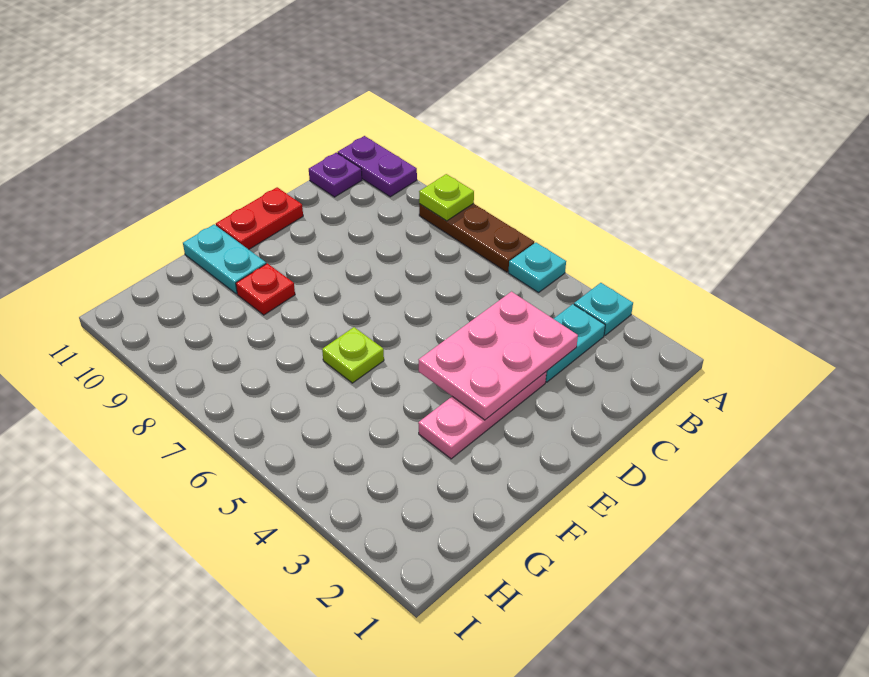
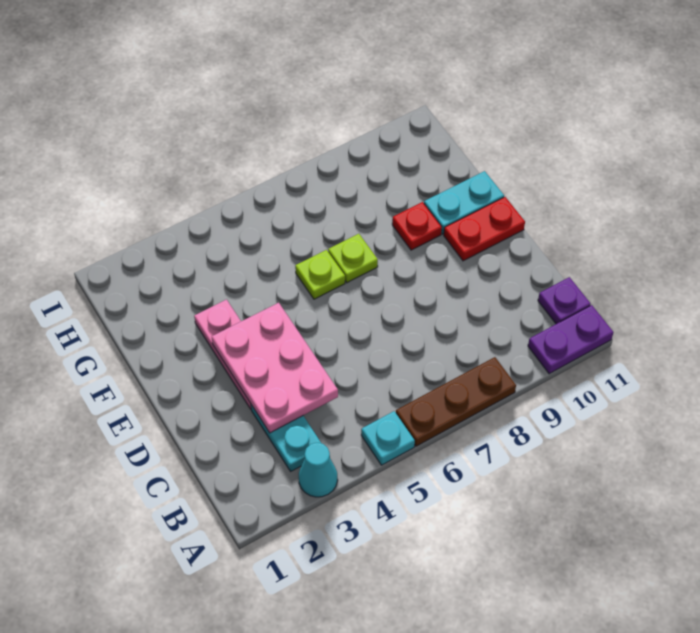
cyan plate A3 level 1 -> cyan cone A3 level 1
lime plate A8 level 2 -> lime plate F7 level 1
red plate D11:E11 level 1 -> red plate E10:E11 level 1

